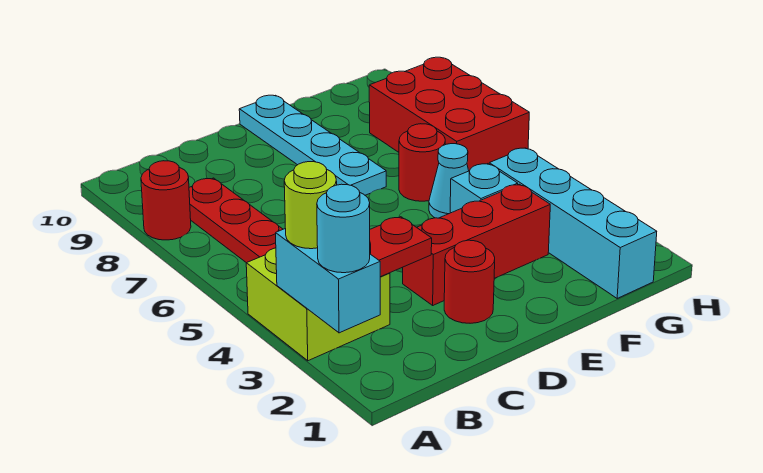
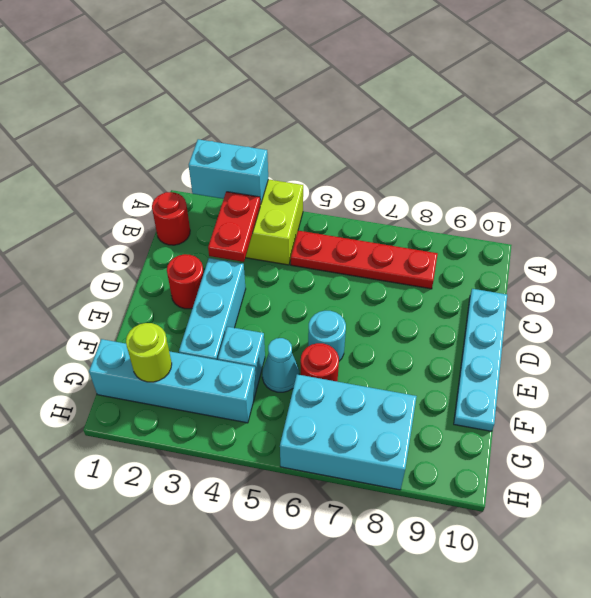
cyan round brick A2 level 3 -> cyan round brick E6 level 1
lime round brick A3 level 3 -> lime round brick G2 level 2
red round brick A8 level 1 -> red round brick B1 level 1
red brick D3:F3 level 1 -> cyan brick D3:F3 level 1
cyan plate E7:E10 level 1 -> cyan plate C10:F10 level 1
red brick G6:H8 level 1 -> cyan brick G6:H8 level 1

